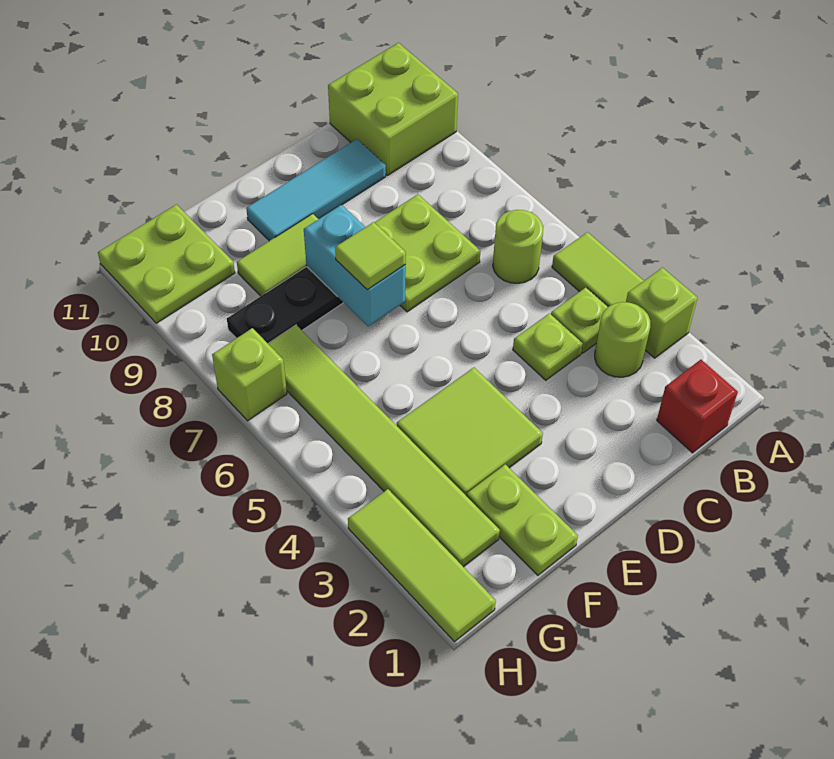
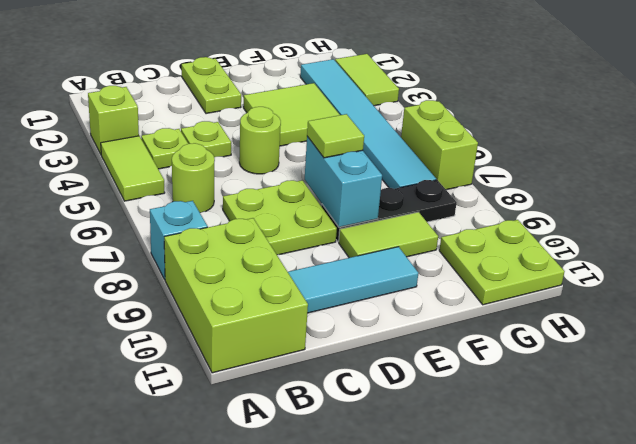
none -> cyan brick A8 level 1
lime brick A10:B11 level 1 -> lime brick A9:B11 level 1
red brick B1 level 1 -> none
lime round brick B3 level 1 -> lime round brick D5 level 1
lime plate F1:F2 level 1 -> lime plate D1:D2 level 1
lime tile G2:G7 level 1 -> cyan tile G2:G7 level 1
lime tile H1:H3 level 1 -> lime tile H2:H3 level 1
lime brick H7 level 1 -> lime brick H6:H7 level 1

